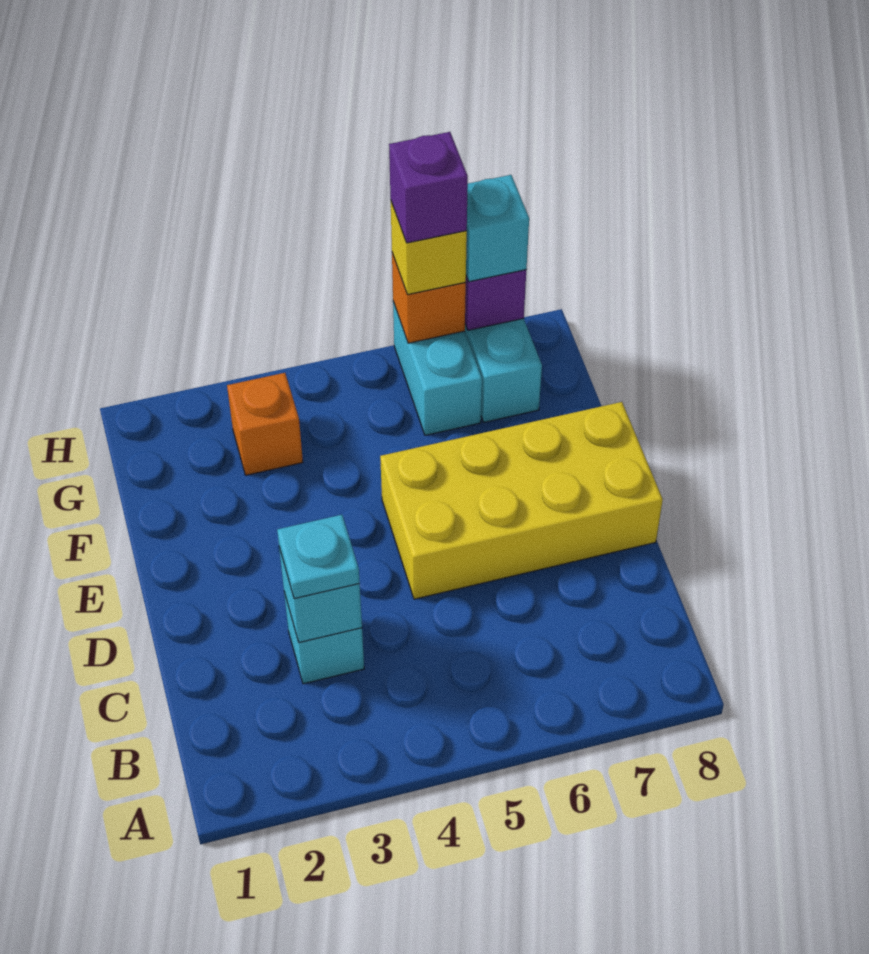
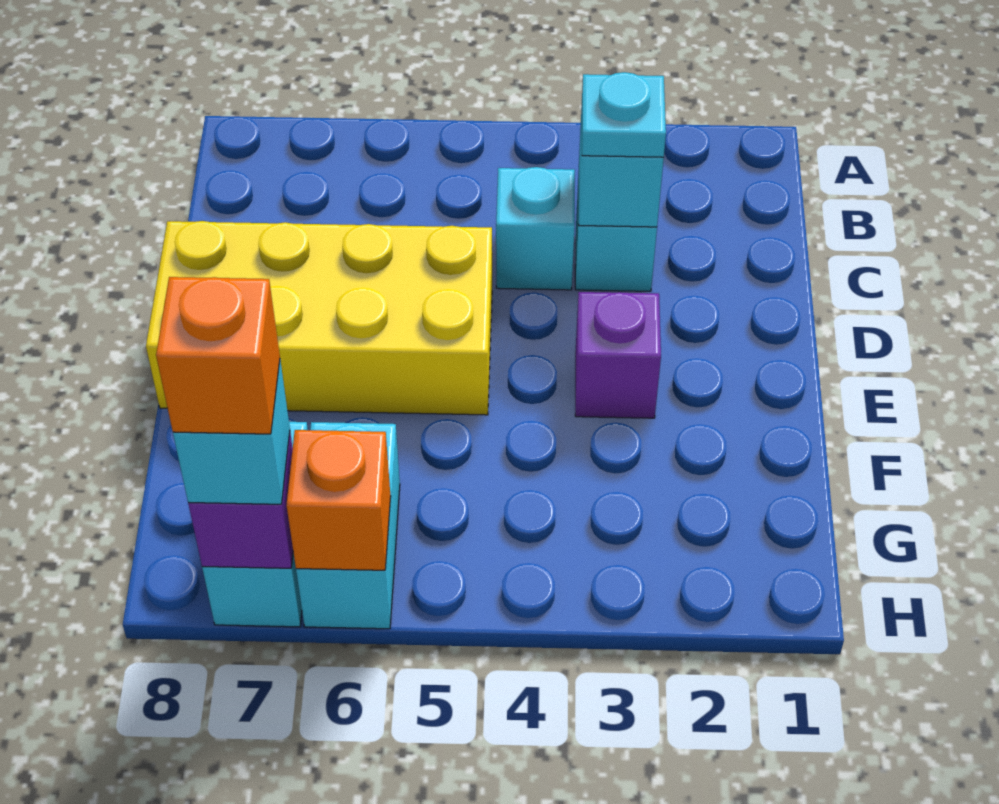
none -> cyan brick C4 level 1
orange brick G3 level 1 -> orange brick H7 level 4
yellow brick H6 level 3 -> none
purple brick H6 level 4 -> purple brick E3 level 1

